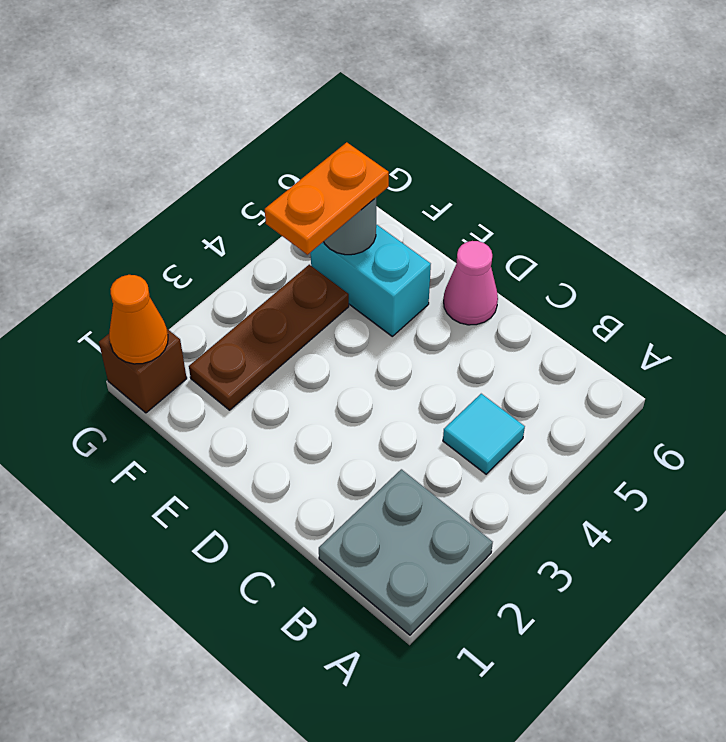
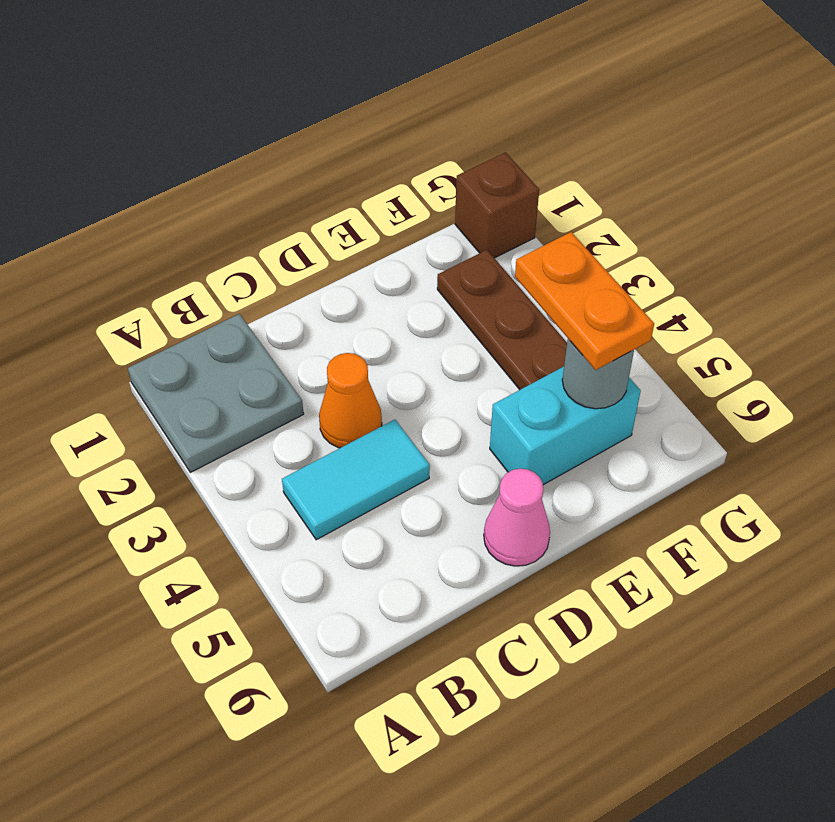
cyan tile B4 level 1 -> cyan tile B4:C4 level 1
orange cone G1 level 2 -> orange cone C3 level 1

